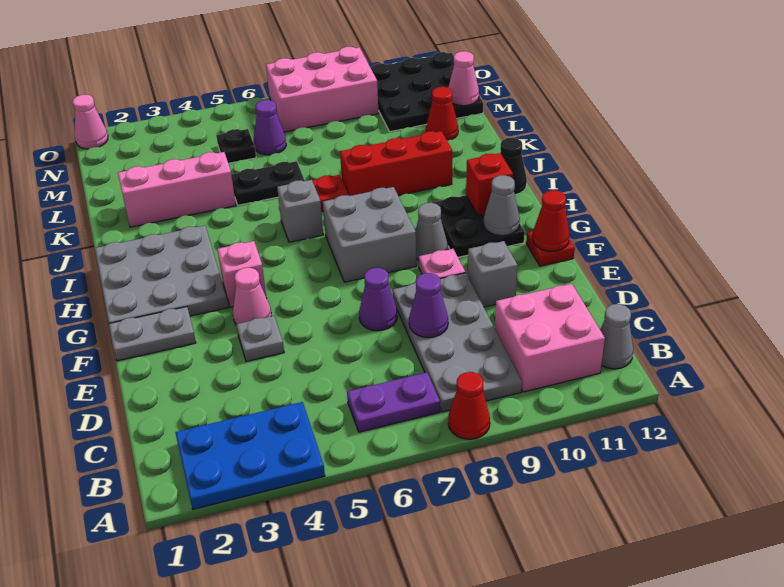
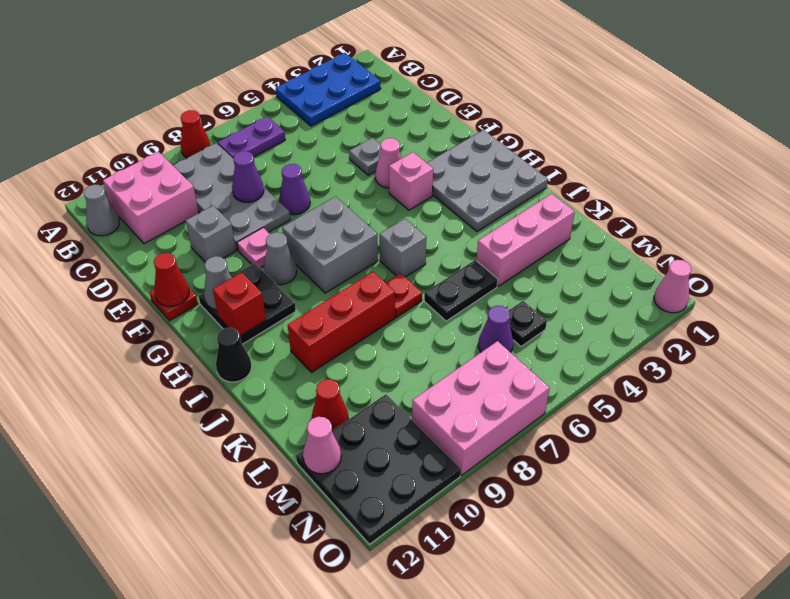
grey plate F1:F2 level 1 -> none

